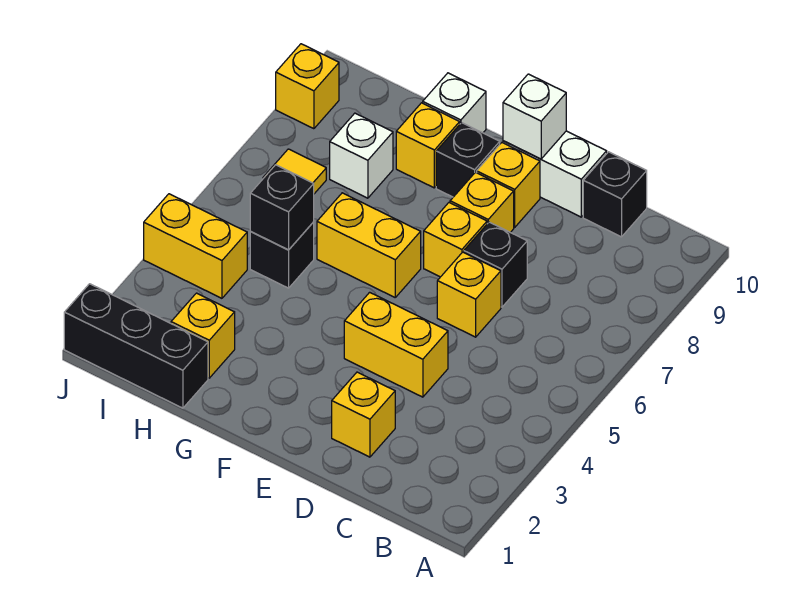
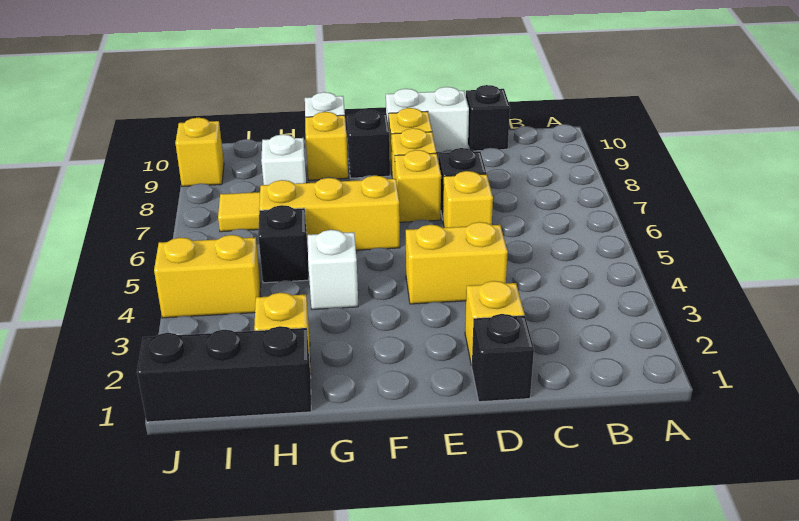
white brick E10 level 2 -> white brick G4 level 1
yellow brick F6:G6 level 1 -> yellow brick F6:H6 level 1
black brick H5 level 2 -> black brick D1 level 1

